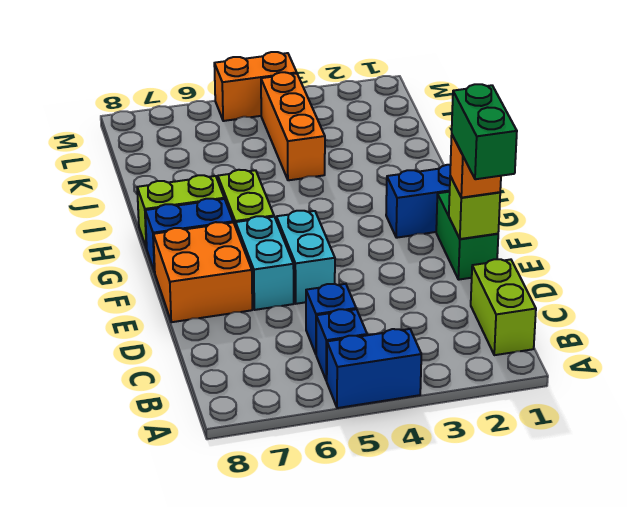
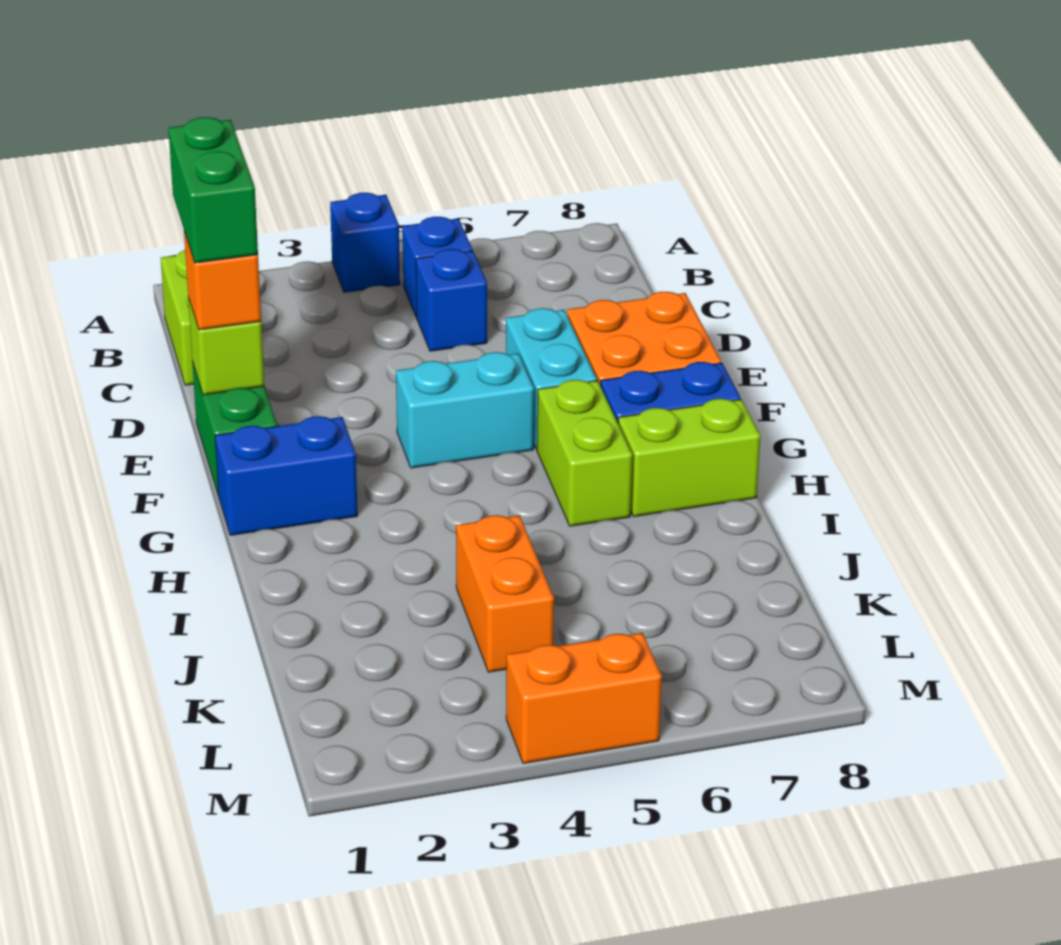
blue brick A4:A5 level 1 -> blue brick A4 level 1
cyan brick E5:F5 level 1 -> cyan brick F4:F5 level 1
orange brick J4:L4 level 1 -> orange brick J4:K4 level 1

